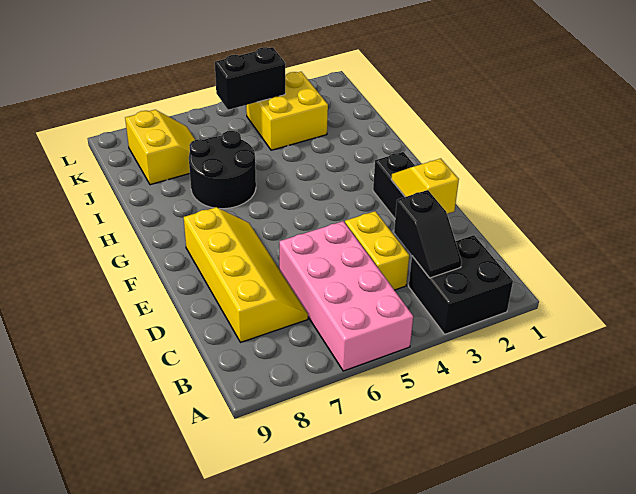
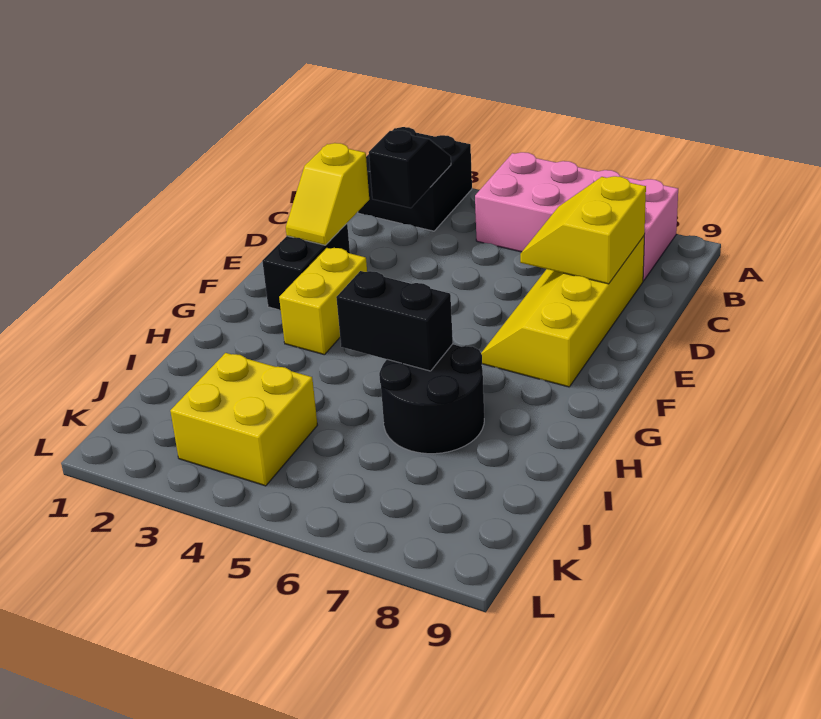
pink brick A5:D6 level 1 -> pink brick A5:B8 level 1
yellow brick C4:D4 level 1 -> yellow brick F3:G3 level 1
yellow slope J7:K8 level 1 top 8 -> yellow slope C7:D8 level 2 top 8
black brick K4:K5 level 2 -> black brick H5:H6 level 2

